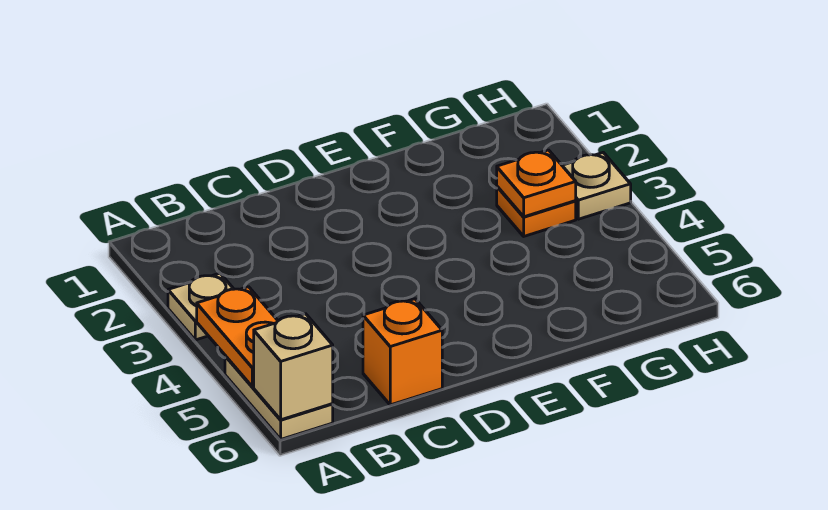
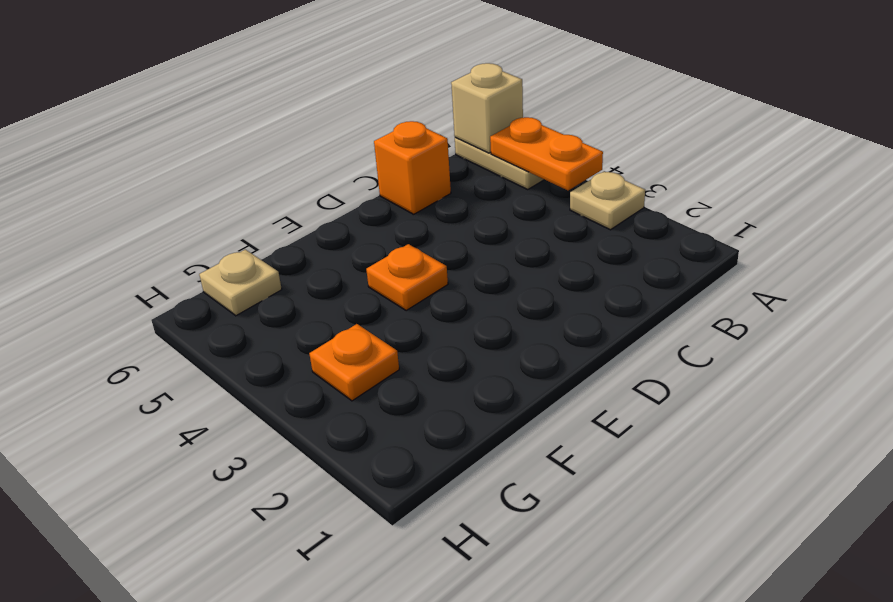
orange plate G3 level 2 -> orange plate E4 level 1
tan plate H3 level 1 -> tan plate G6 level 1

